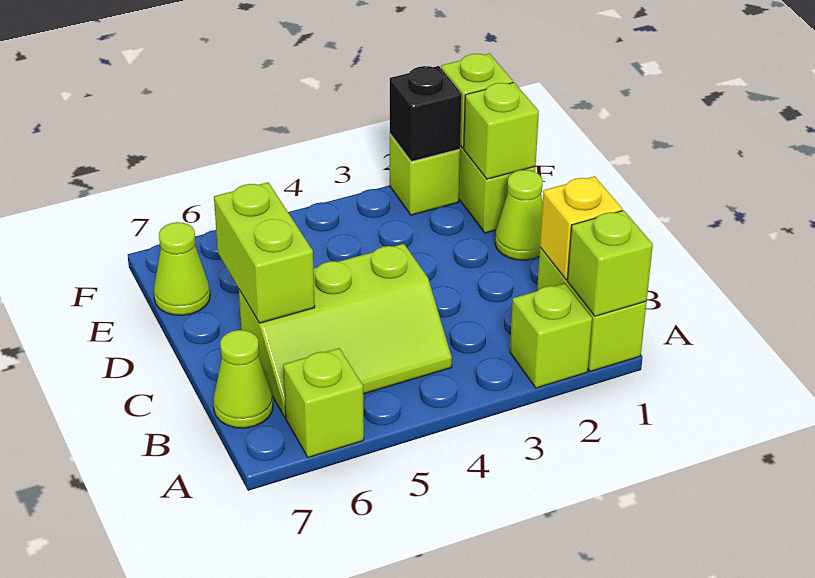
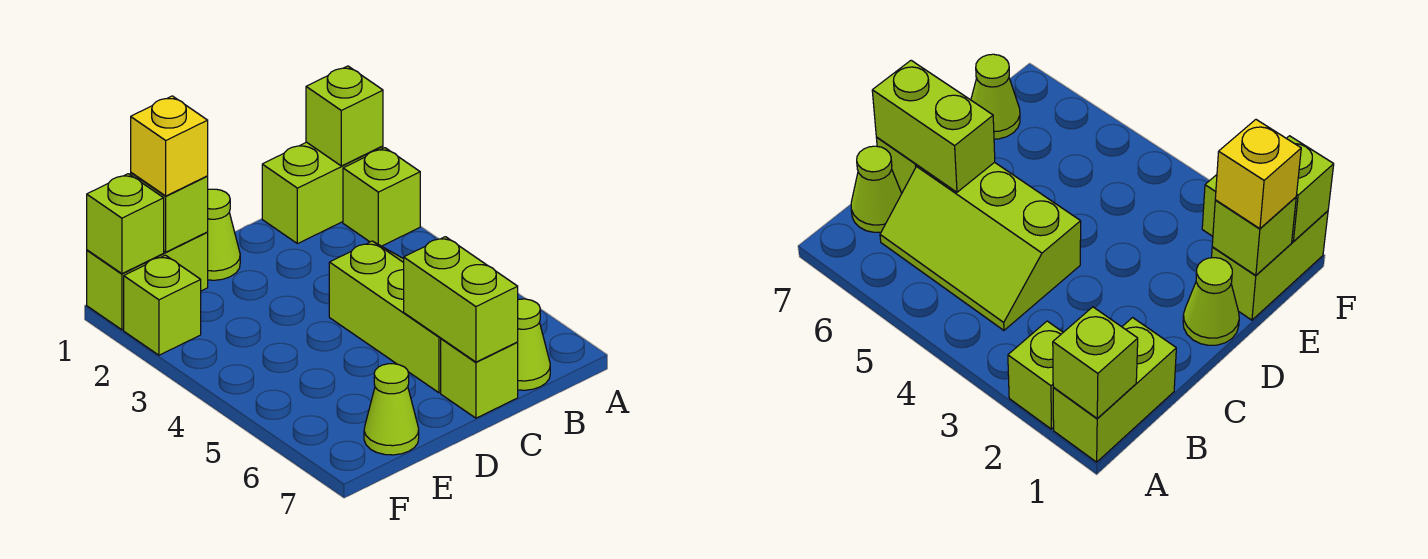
lime brick A6 level 1 -> lime brick C7 level 1
yellow brick B1 level 2 -> yellow brick E1 level 3
lime brick C6:D6 level 2 -> lime brick C6:C7 level 2
black brick F2 level 2 -> none

